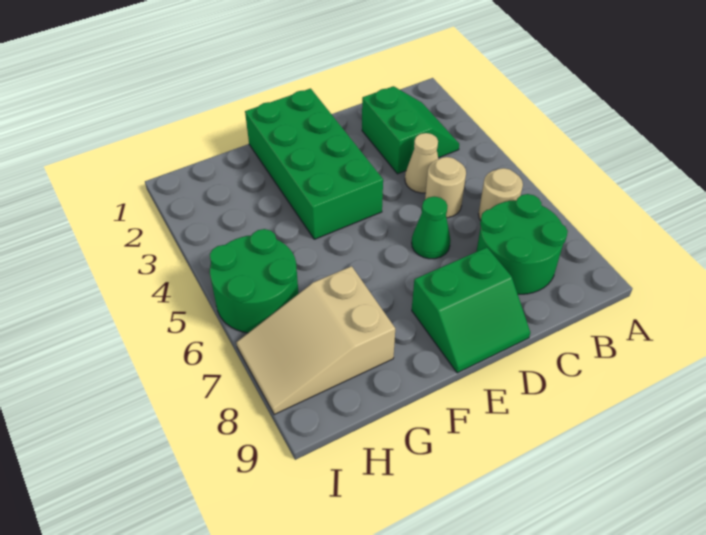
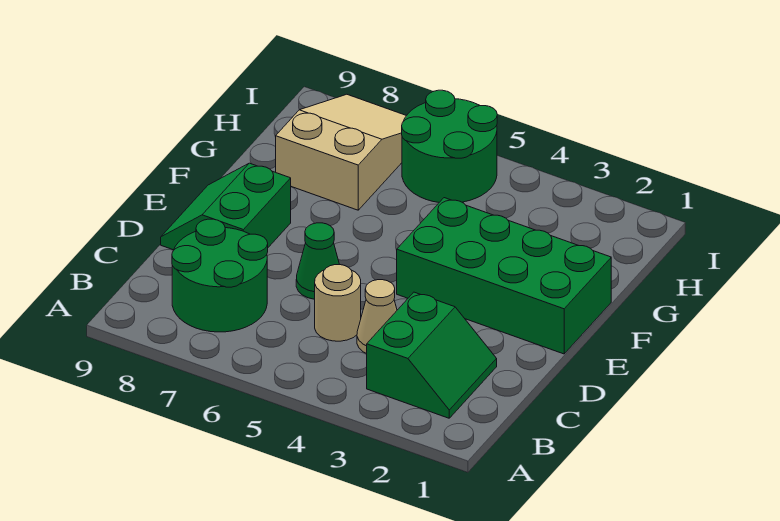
green slope B2:C3 level 1 top C -> green slope B2:C3 level 1 top 3
tan round brick B6 level 1 -> none

